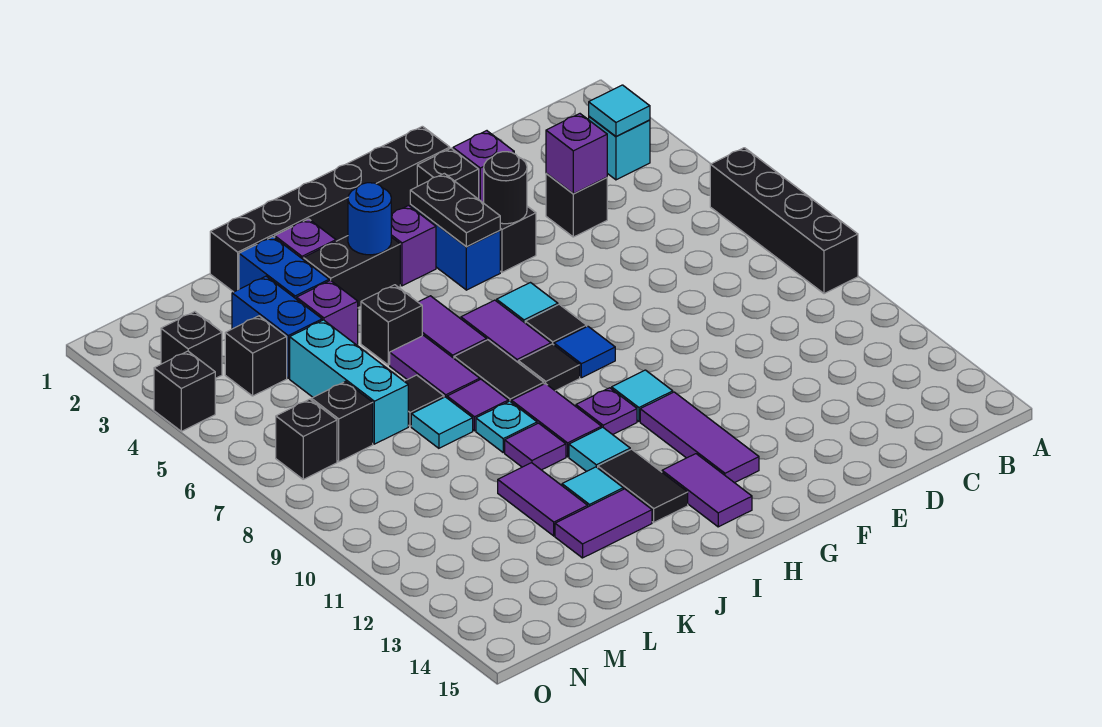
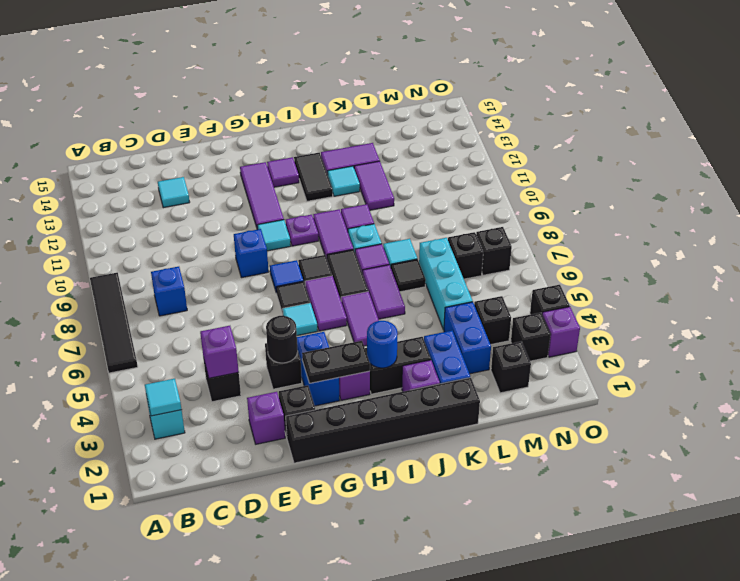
black brick A6:A9 level 1 -> black tile A6:A9 level 1
none -> blue brick C8 level 1
none -> blue brick F9 level 1
black plate G3:G4 level 2 -> black plate G3:H3 level 2
purple tile H13:H14 level 1 -> purple tile H13 level 1
cyan tile I11 level 1 -> cyan tile D13 level 1
black brick J5 level 1 -> black brick M2 level 1
purple brick K4 level 1 -> purple brick O3 level 1

